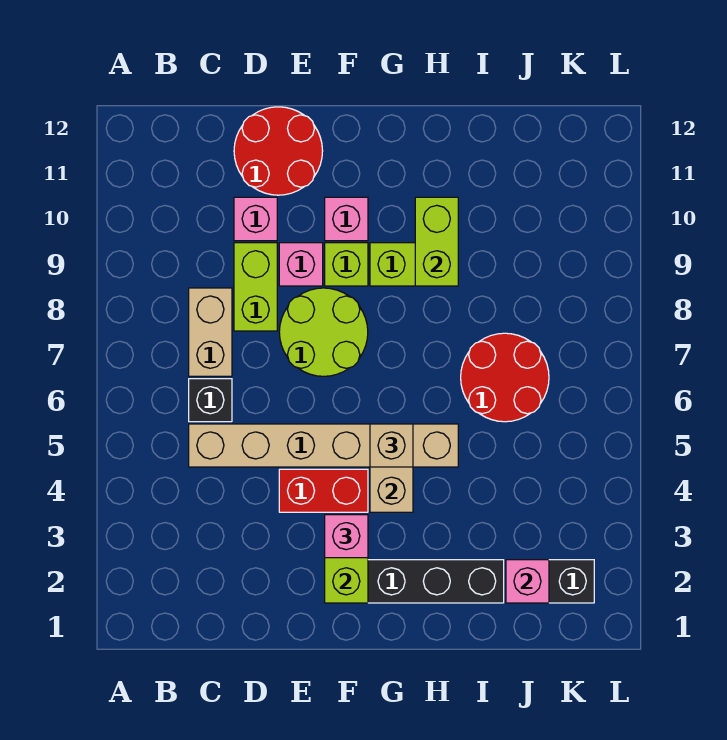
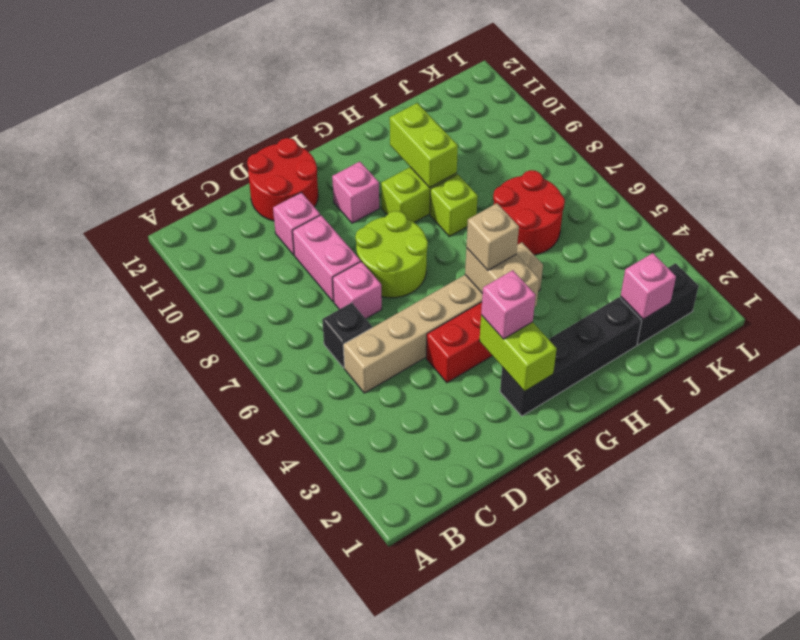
tan brick C7:C8 level 1 -> none
lime brick D8:D9 level 1 -> pink brick D8:D9 level 1
pink brick E9 level 1 -> pink brick D7 level 1
lime brick F9 level 1 -> lime brick H8 level 1

